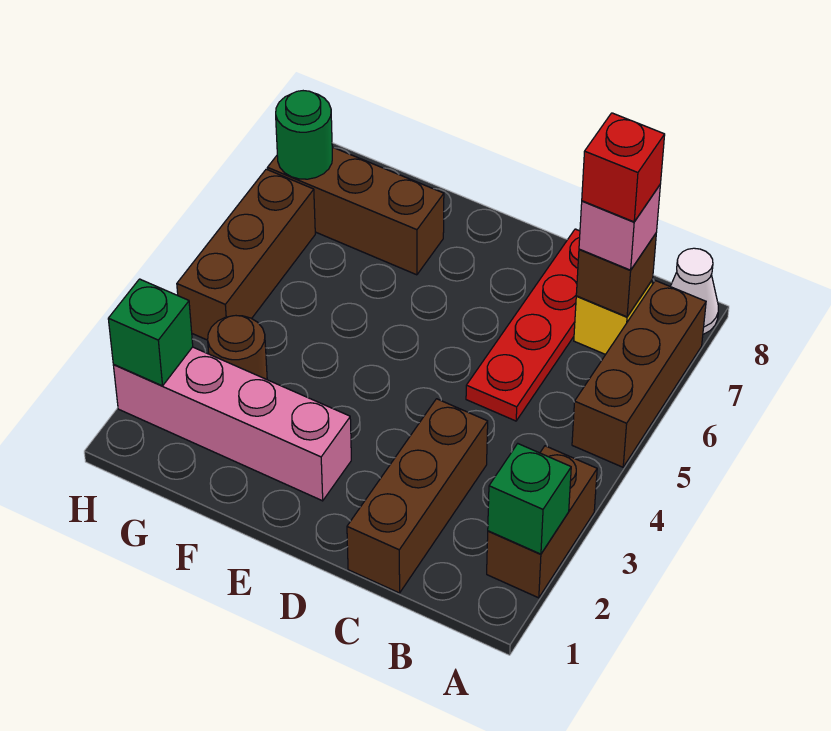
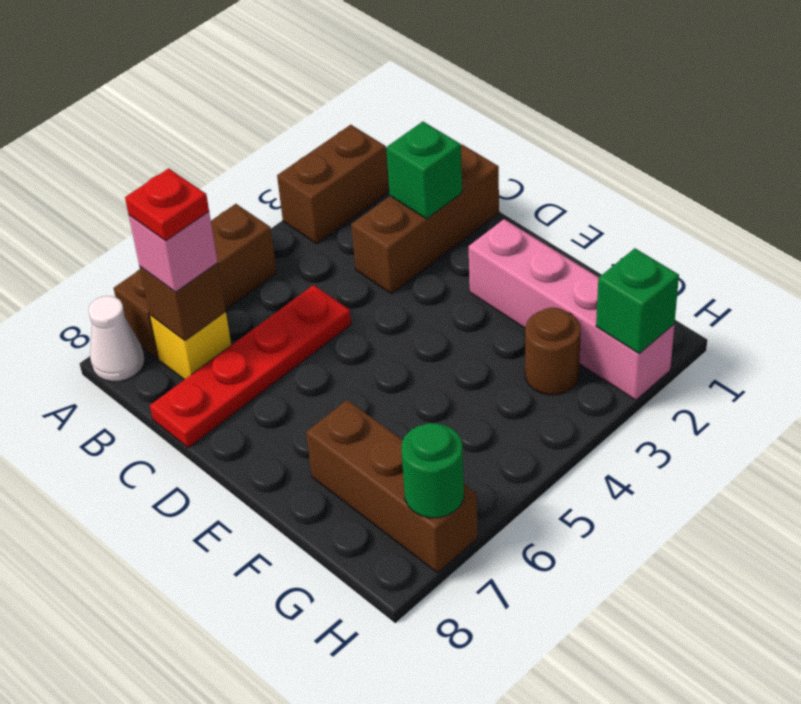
green brick A2 level 2 -> green brick C2 level 2
red brick B7 level 4 -> red plate B7 level 4
brown brick H4:H6 level 1 -> none

